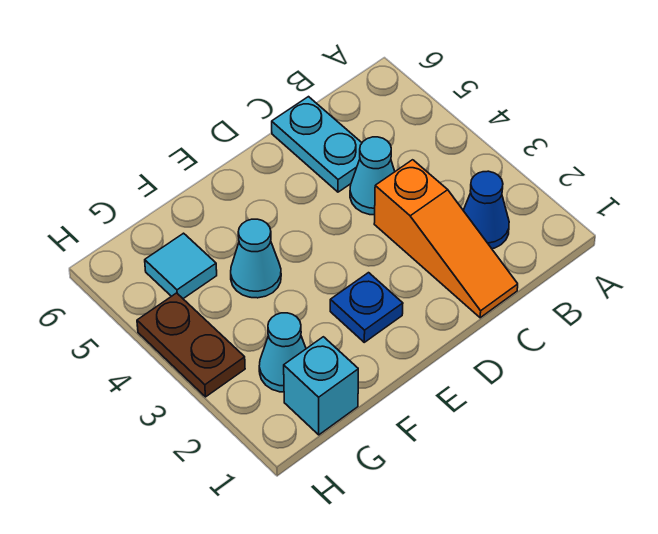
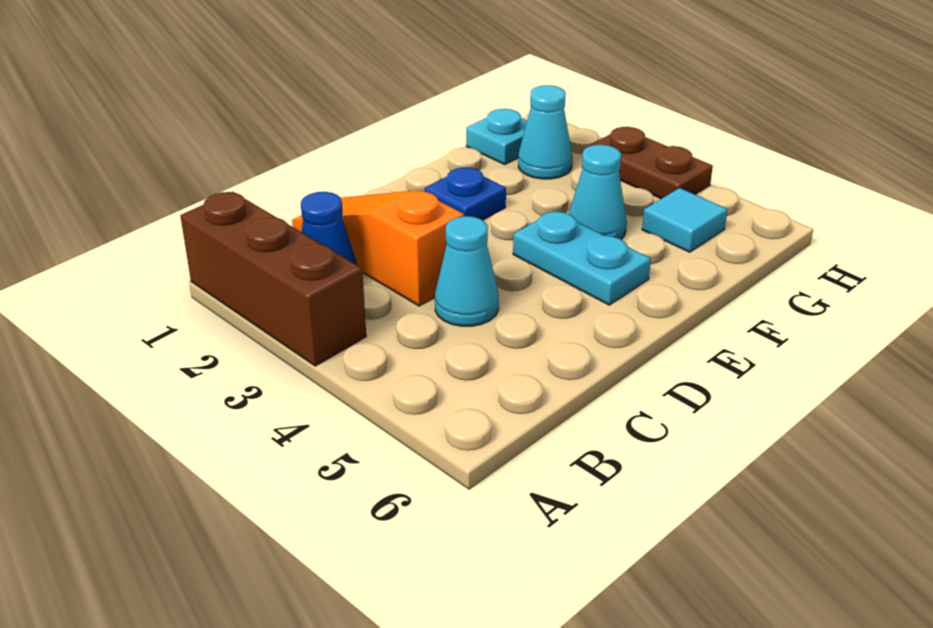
none -> brown brick A1:A3 level 1
cyan plate C5:C6 level 1 -> cyan plate E4:E5 level 1
cyan brick G1 level 1 -> cyan plate G1 level 1

